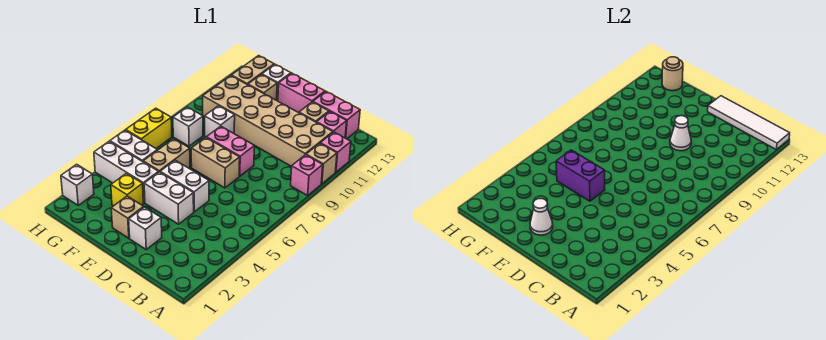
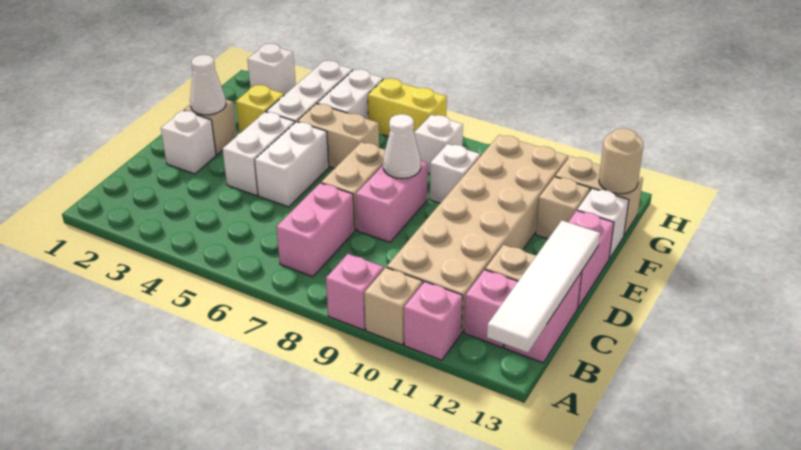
none -> pink brick B7:C7 level 1
white cone D10 level 2 -> white cone E8 level 2
purple brick E5:F5 level 2 -> none

